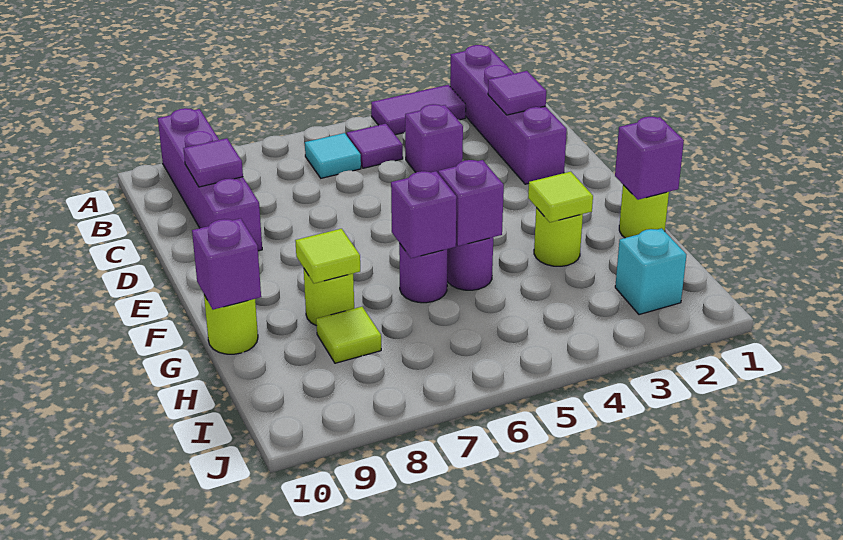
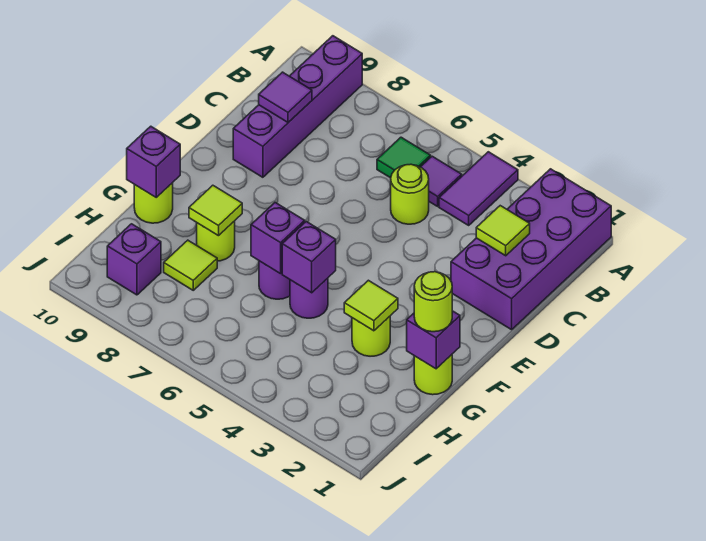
purple brick A2:D2 level 1 -> purple brick A1:D2 level 1
purple tile A3:A4 level 1 -> purple tile A4:B4 level 1
cyan tile B6 level 1 -> green tile B6 level 1
purple tile C2 level 2 -> lime tile C2 level 2
purple brick C4 level 1 -> purple brick I9 level 1
none -> lime round brick C5 level 1
none -> lime round brick G1 level 3
cyan brick I2 level 1 -> none

